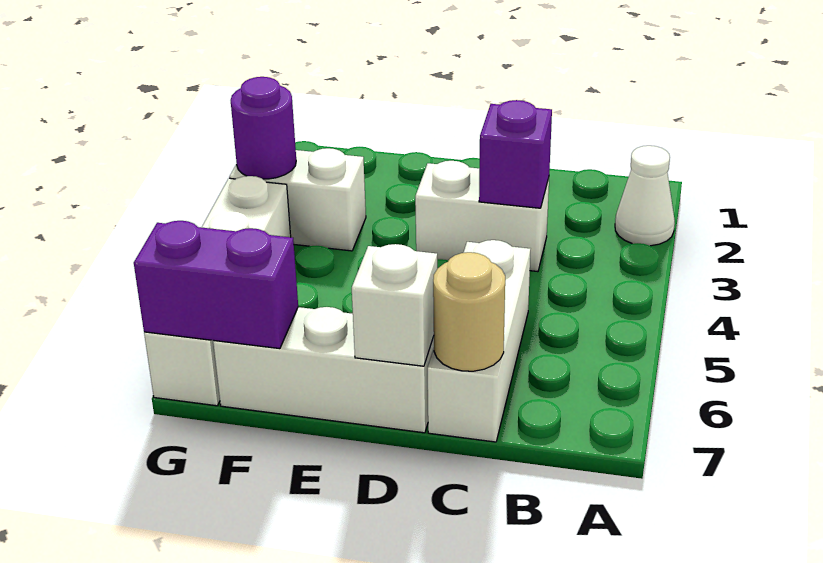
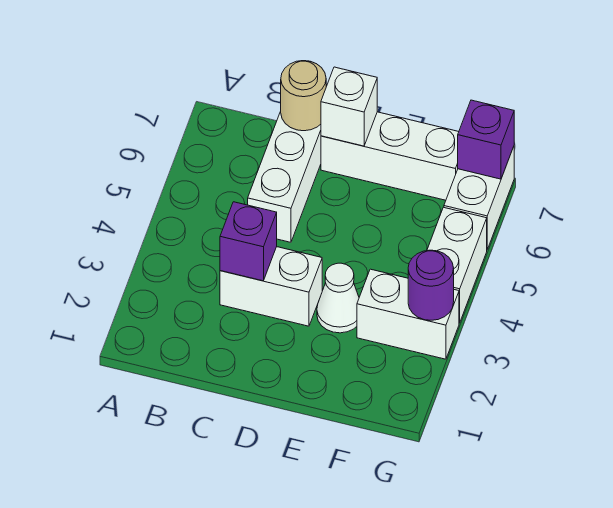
white cone A2 level 1 -> white cone E3 level 1
purple brick F7:G7 level 2 -> purple brick G7 level 2

